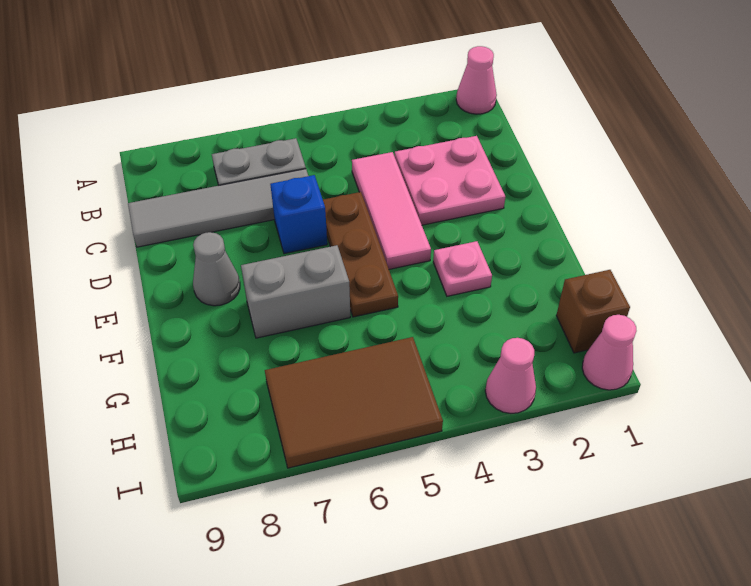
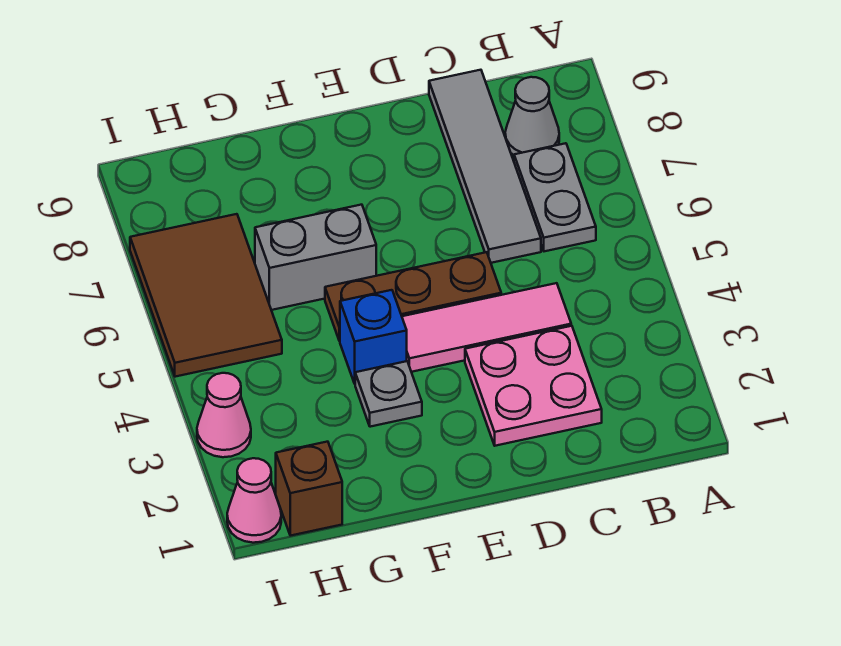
pink cone A1 level 1 -> none
blue brick D6 level 1 -> blue brick F4 level 1
grey cone E8 level 1 -> grey cone B8 level 1
pink plate F3 level 1 -> grey plate F3 level 1
grey brick F6:F7 level 1 -> grey brick F6:G6 level 1

